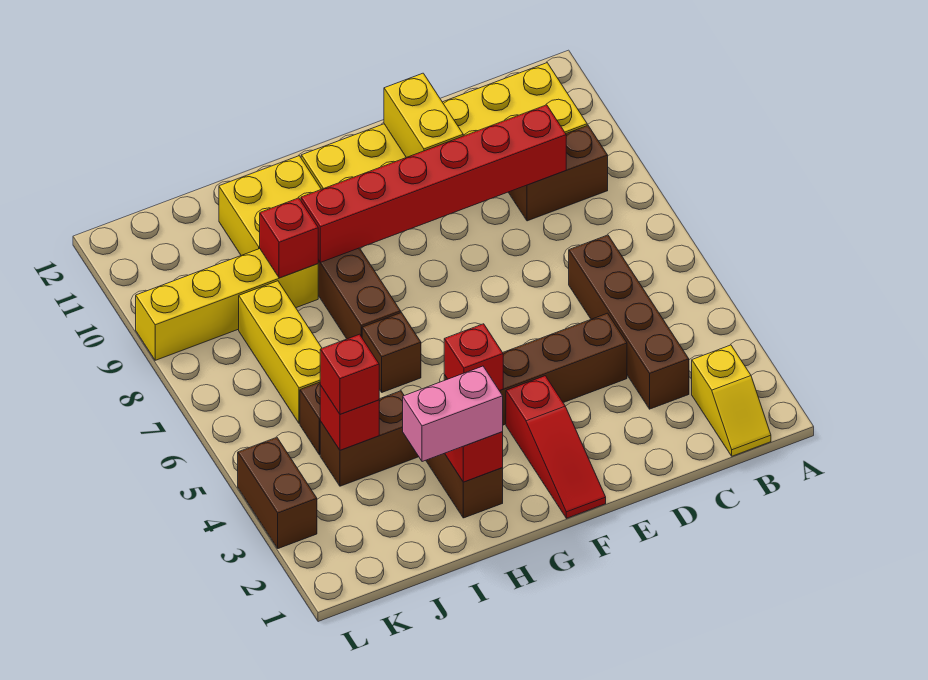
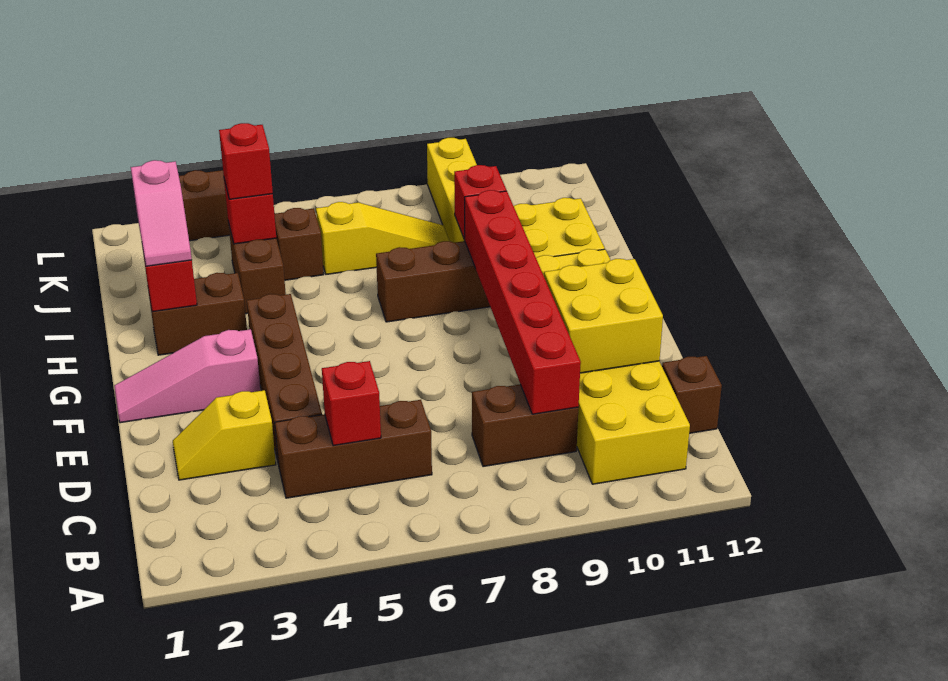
yellow slope B1:B2 level 1 top 2 -> yellow slope D2:D3 level 1 top 3
brown brick B9:C9 level 1 -> brown brick C8:C9 level 1
brown brick C3:C6 level 1 -> brown brick C4:C6 level 1
yellow brick E10:E11 level 2 -> yellow brick D10:E11 level 2
red slope F1:F3 level 1 top 3 -> pink slope F1:F3 level 1 top 3
red brick G4 level 2 -> red brick C5 level 2
pink brick H2:I2 level 3 -> pink slope H2:I2 level 3 top I
brown brick H6 level 1 -> brown brick C12 level 1
yellow brick J6:J8 level 1 -> yellow slope J6:J8 level 1 top 6

